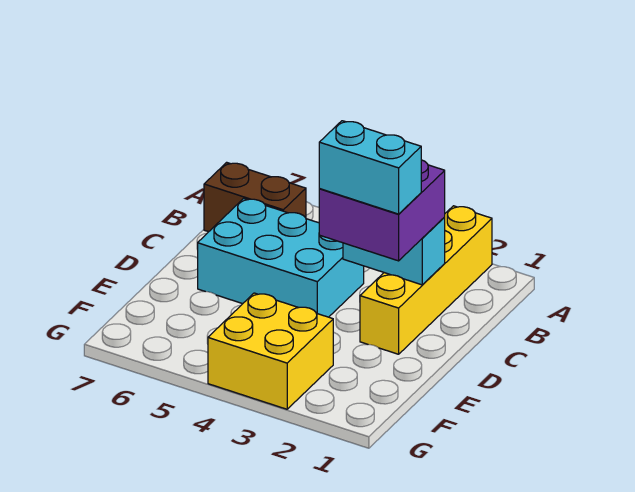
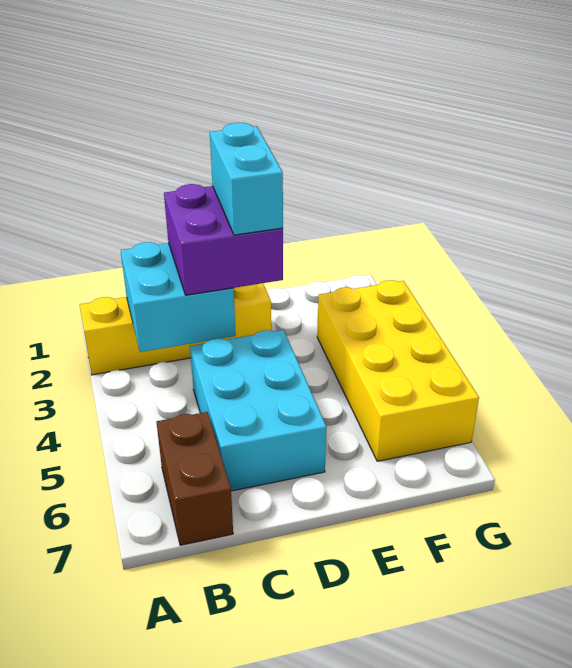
cyan brick C2:C3 level 2 -> cyan brick B2:C3 level 2
yellow brick F3:G4 level 1 -> yellow brick F3:G6 level 1

